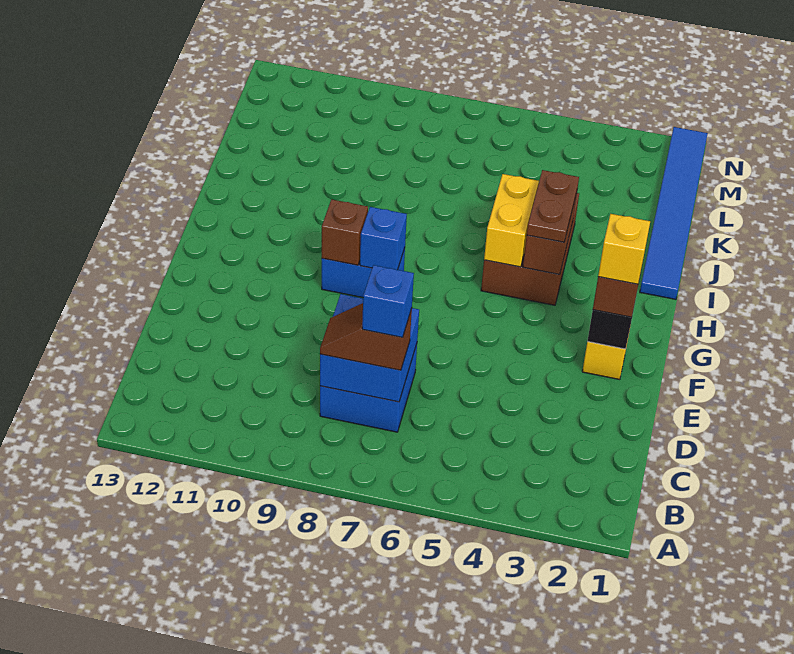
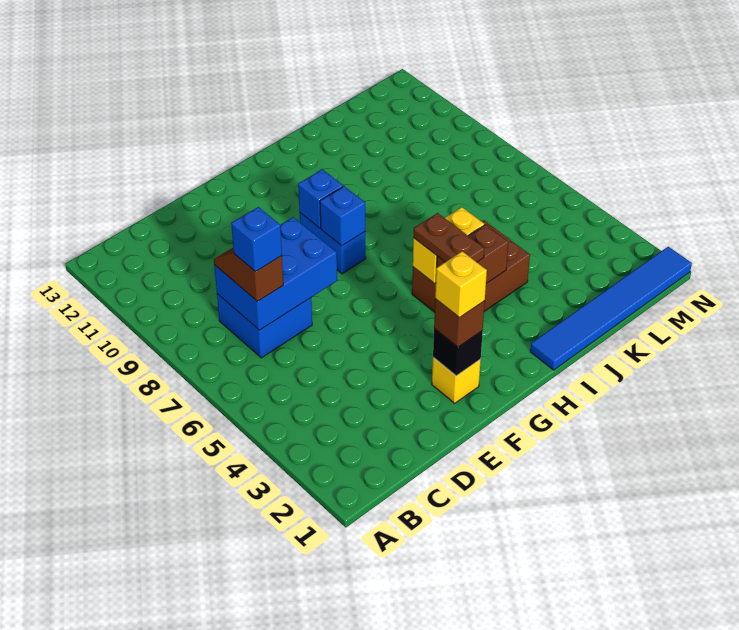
blue brick C7:D8 level 2 -> blue brick C7:E8 level 2
brown brick G9 level 2 -> blue brick G9 level 2
brown plate H4:I4 level 3 -> brown plate H4:H5 level 3

